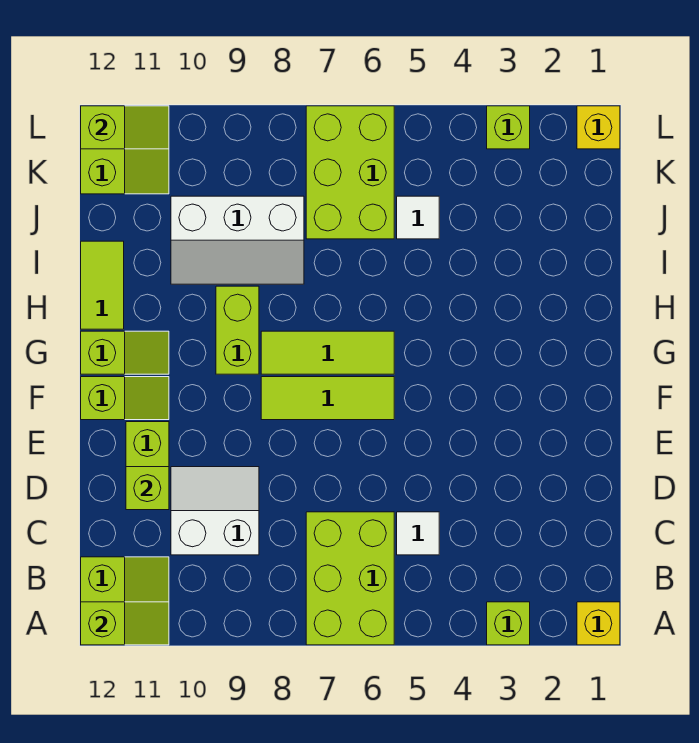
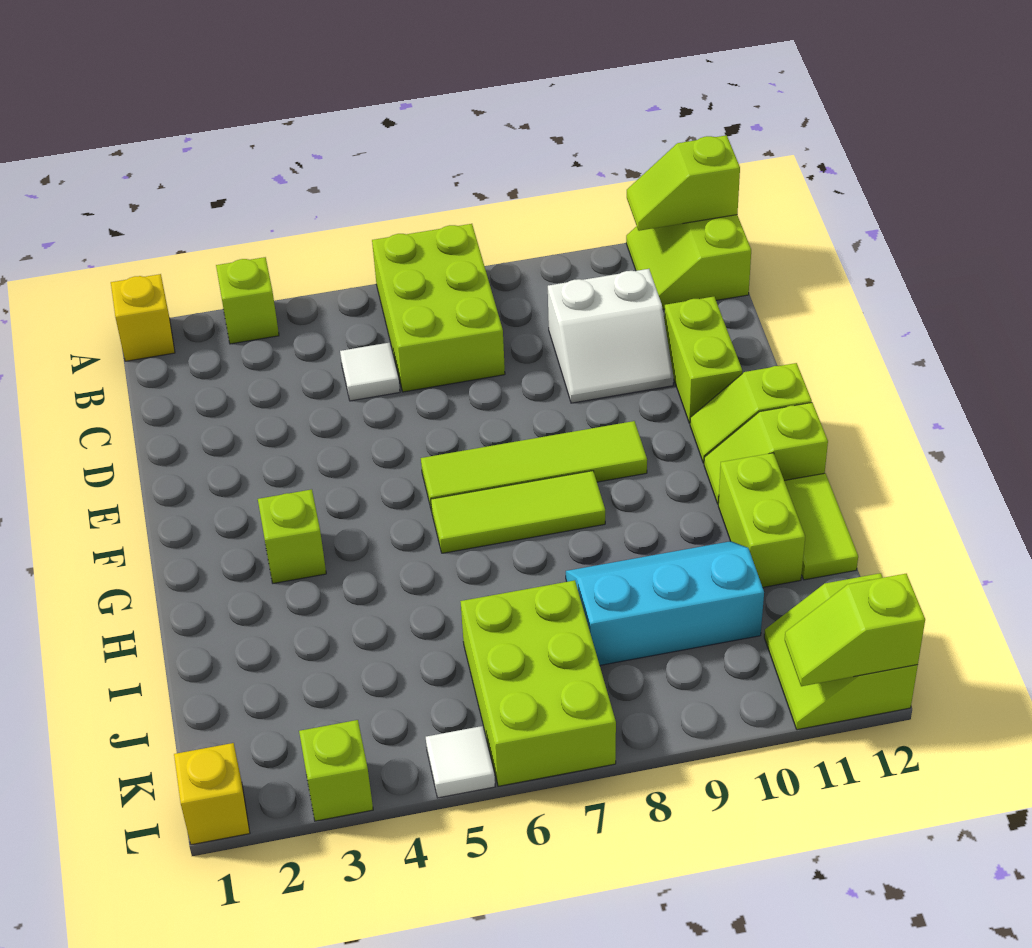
lime brick D11 level 2 -> lime brick G3 level 1
lime tile F6:F8 level 1 -> lime tile F6:F9 level 1
lime brick G9:H9 level 1 -> lime brick H11:I11 level 1
white slope I8:J10 level 1 top J -> cyan slope I8:J10 level 1 top J
white tile J5 level 1 -> white tile L5 level 1

